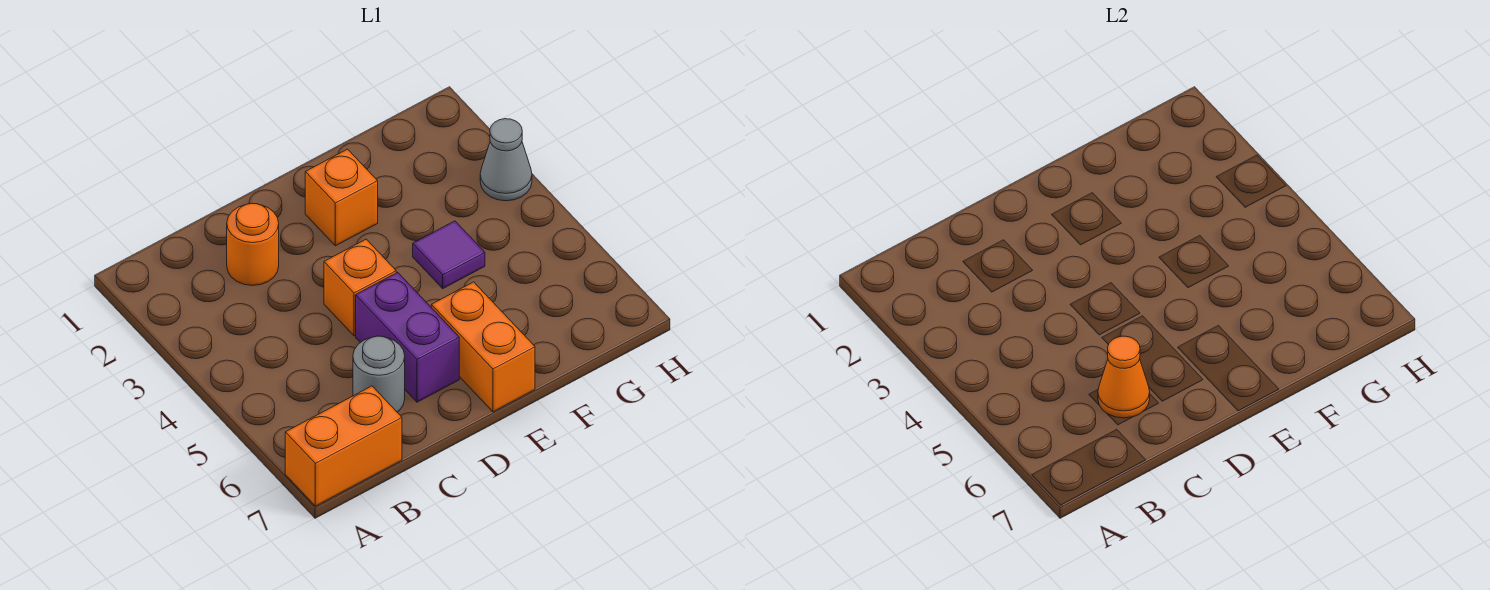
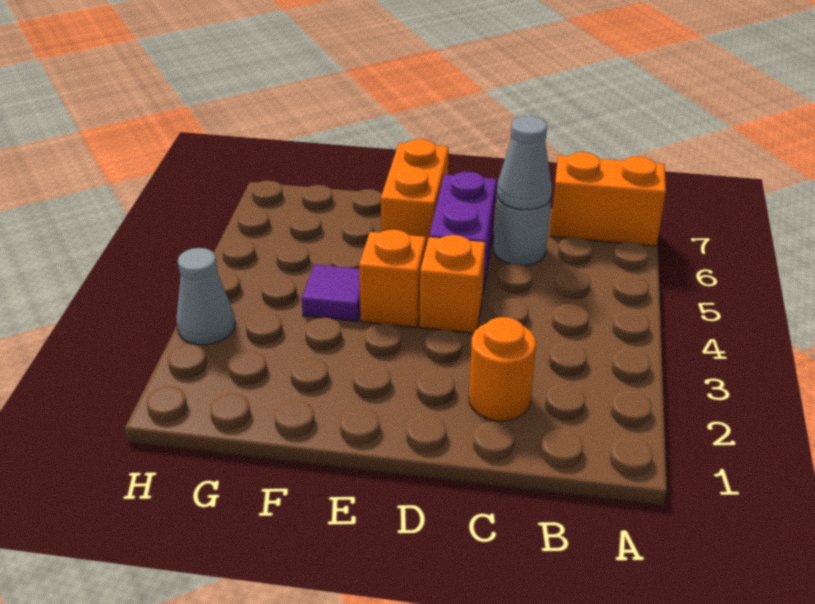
orange cone C6 level 2 -> grey cone C6 level 2
orange brick E2 level 1 -> orange brick E4 level 1

